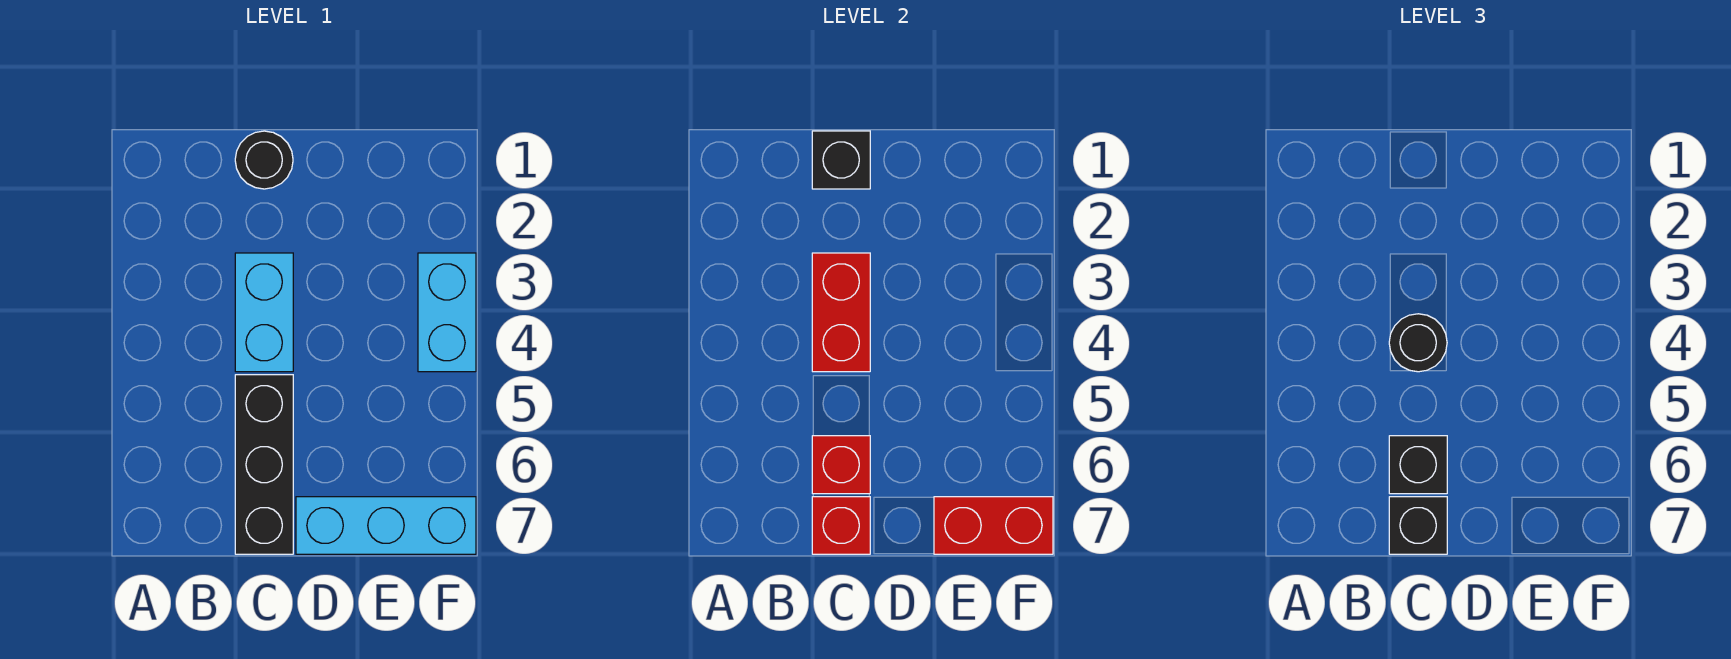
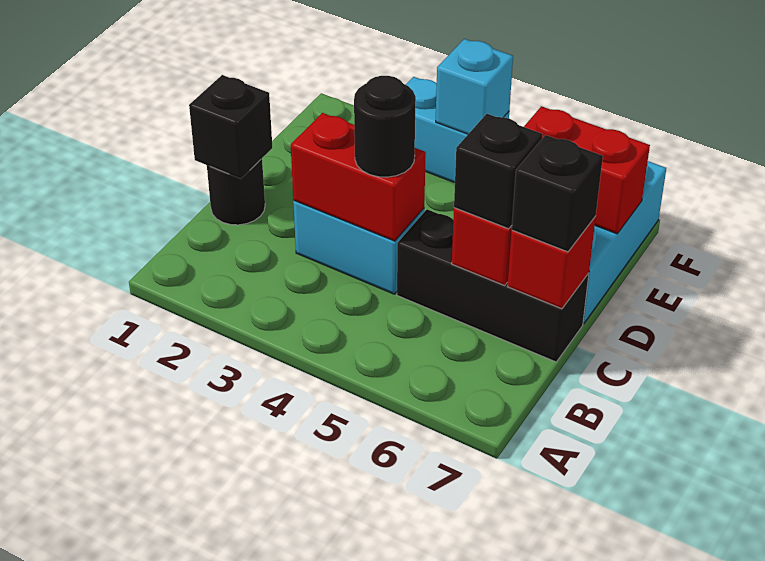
red brick E7:F7 level 2 -> red brick E6:E7 level 2
none -> cyan brick F4 level 2

